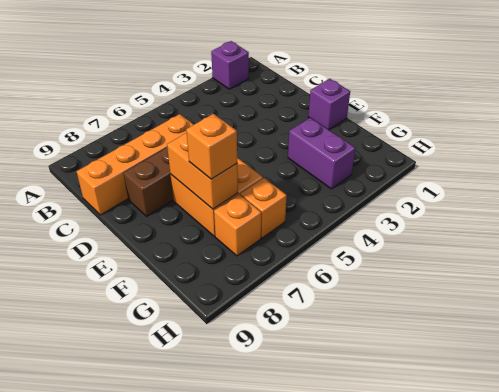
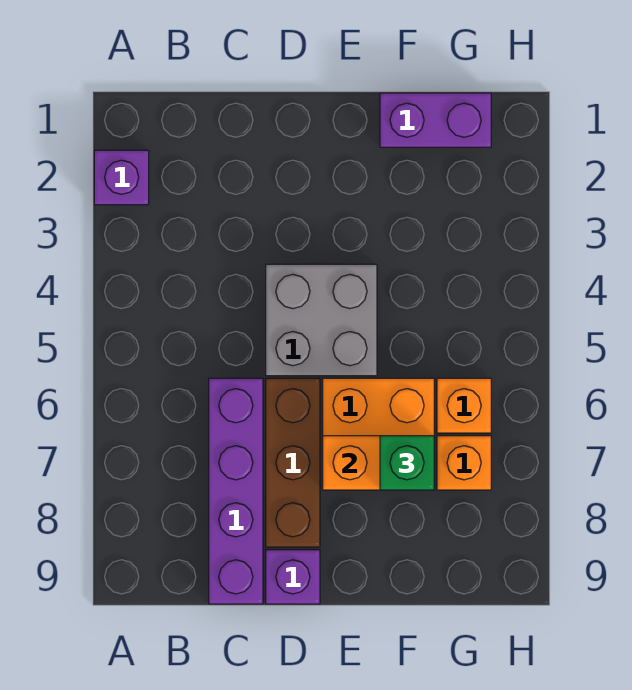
orange brick C6:C9 level 1 -> purple brick C6:C9 level 1
none -> grey brick D4:E5 level 1
purple brick E1 level 1 -> purple brick D9 level 1
purple brick F3:G3 level 1 -> purple brick F1:G1 level 1
orange brick F7 level 3 -> green brick F7 level 3

